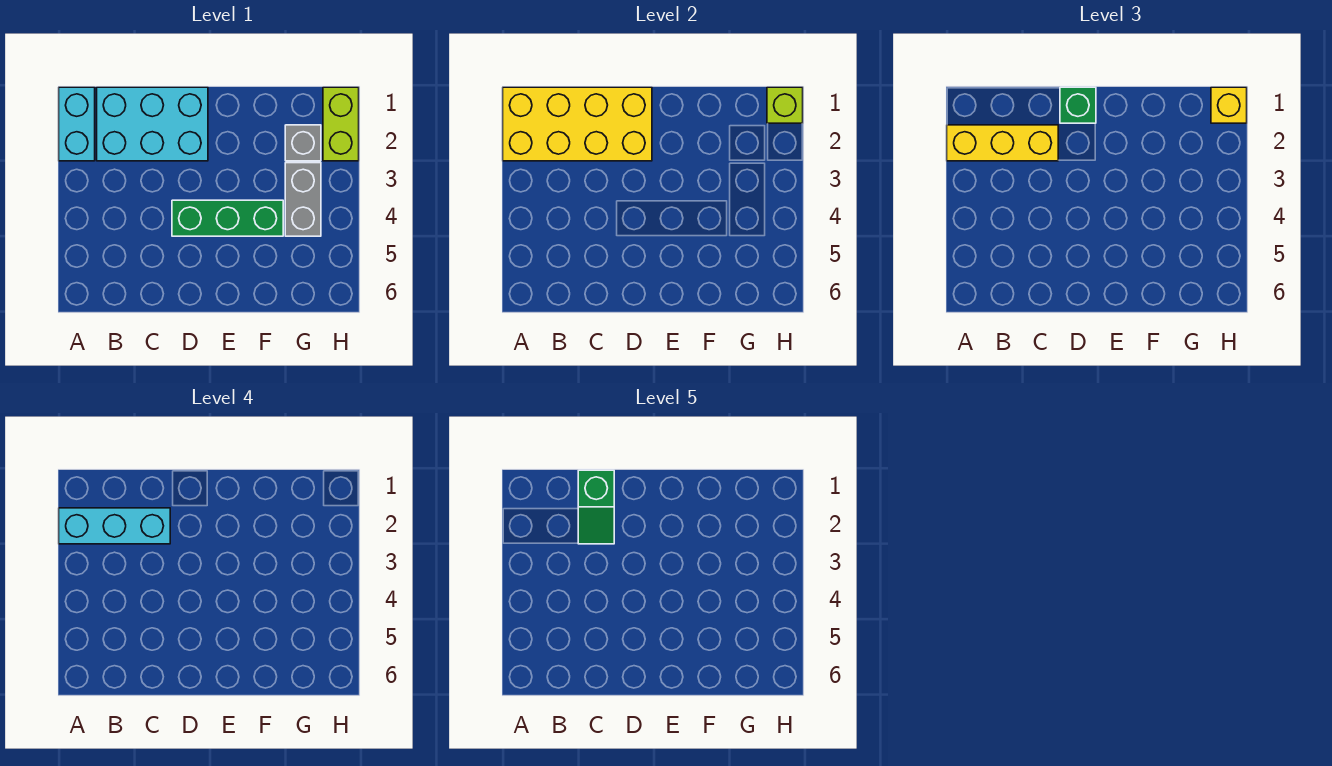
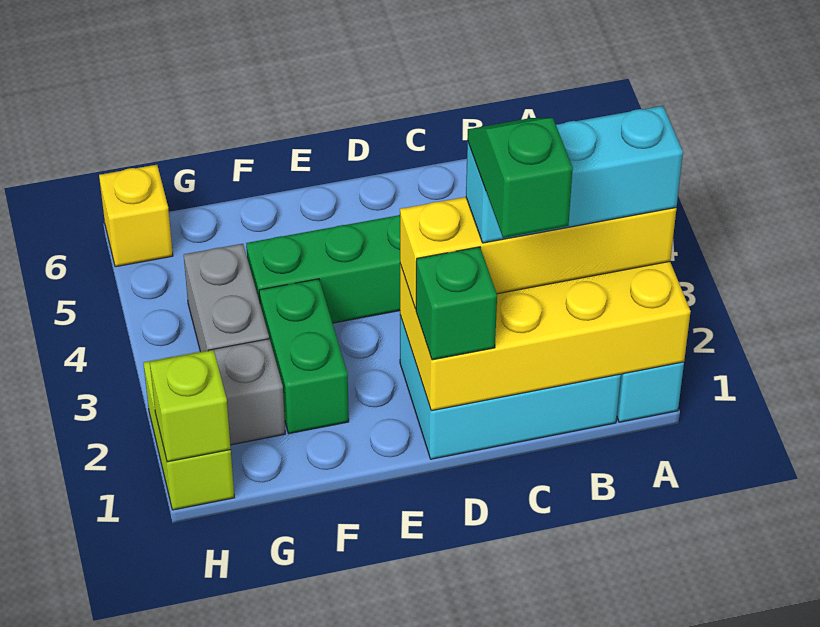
yellow brick A2:C2 level 3 -> yellow brick A2:D2 level 3
none -> green brick F2:F3 level 1
yellow brick H1 level 3 -> yellow brick H6 level 1

